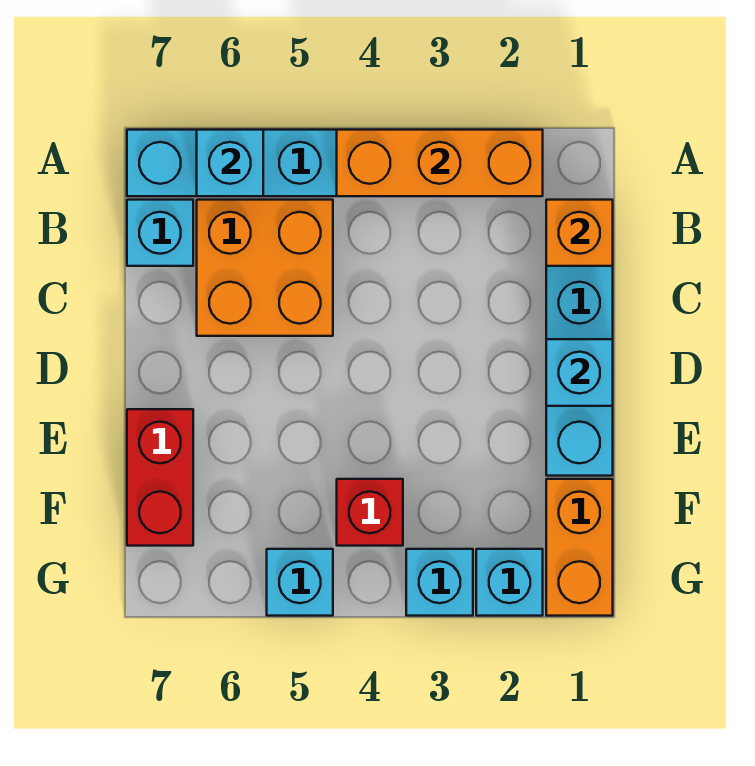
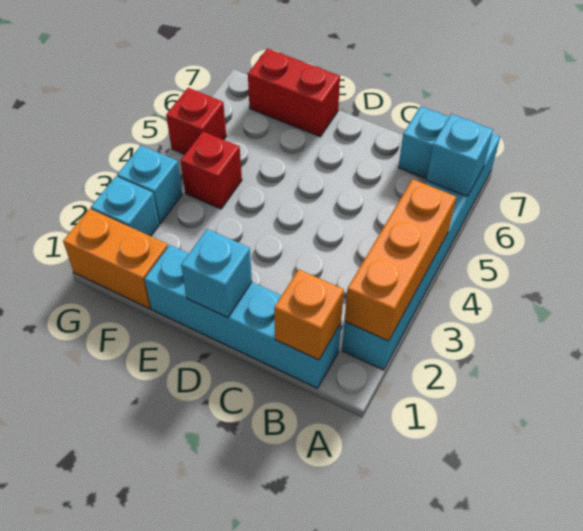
orange brick B5:C6 level 1 -> none
cyan brick G5 level 1 -> red brick G5 level 1

